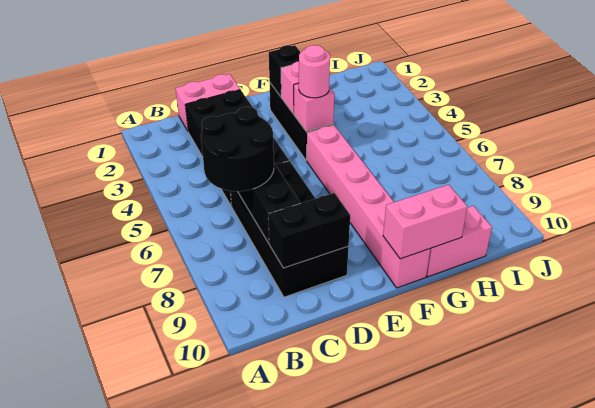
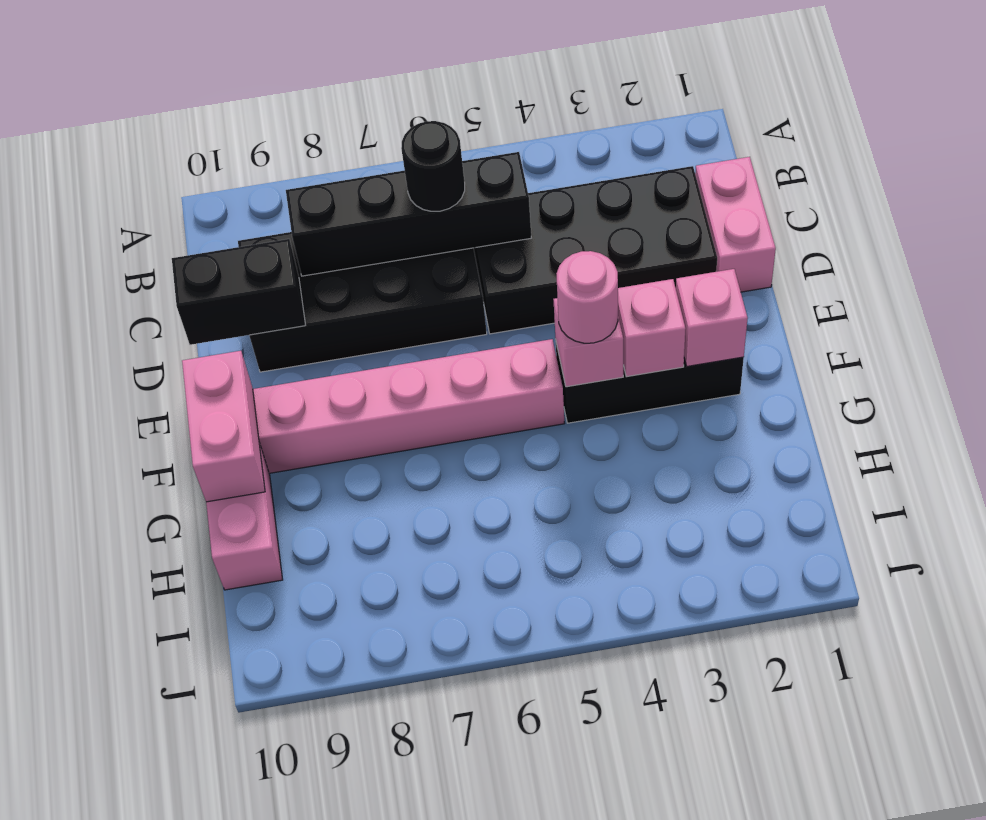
black round brick B6:C7 level 3 -> black round brick C6 level 3
black brick C9:D9 level 2 -> black brick D9:D10 level 2
black brick F2 level 2 -> pink brick F2 level 2

